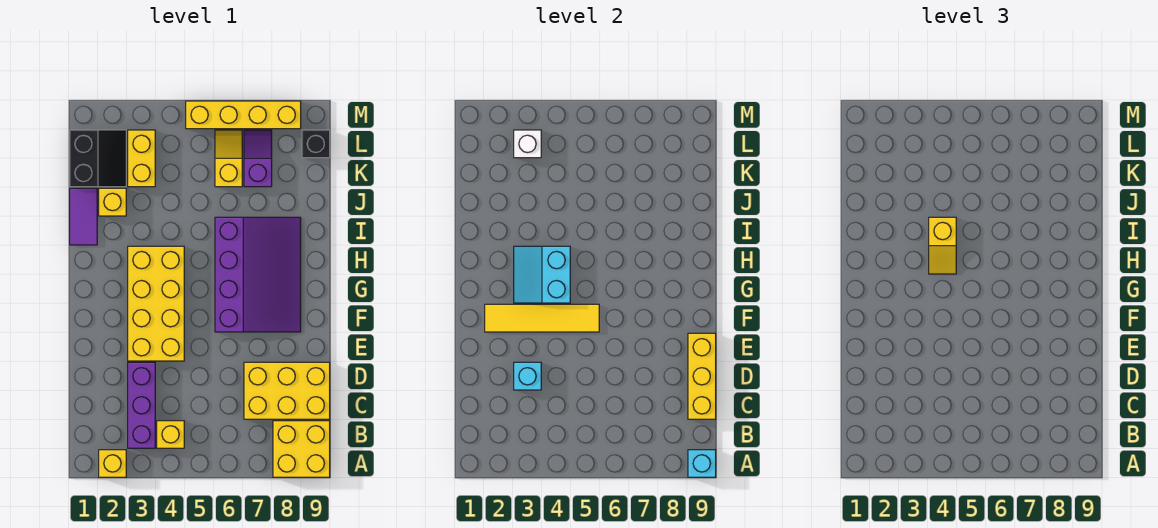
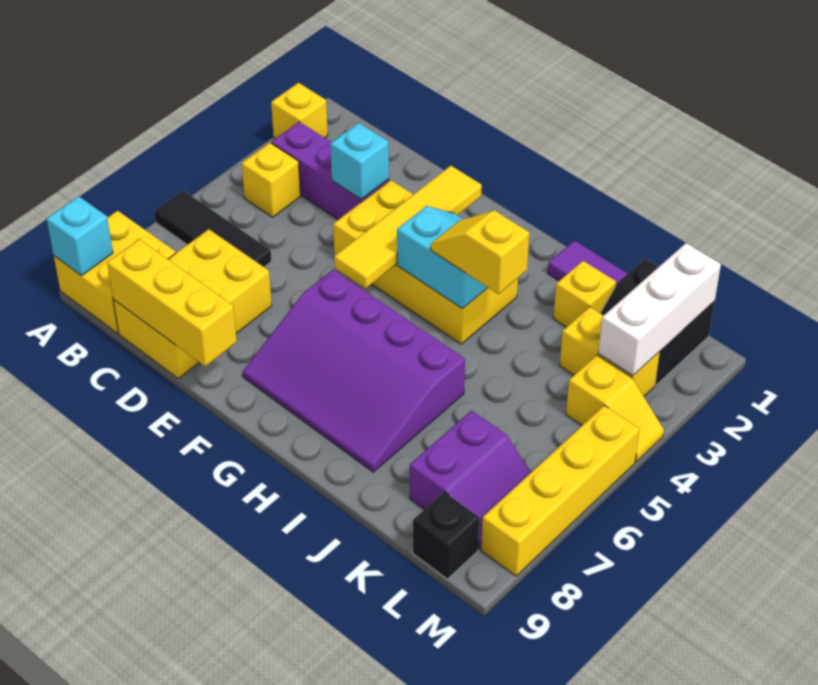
none -> black tile A6:C6 level 1
yellow slope K6:L6 level 1 top K -> yellow slope L4:M4 level 1 top L
purple slope K7:L7 level 1 top K -> purple slope K7:L8 level 1 top K
white brick L3 level 2 -> white brick L1:L3 level 2

